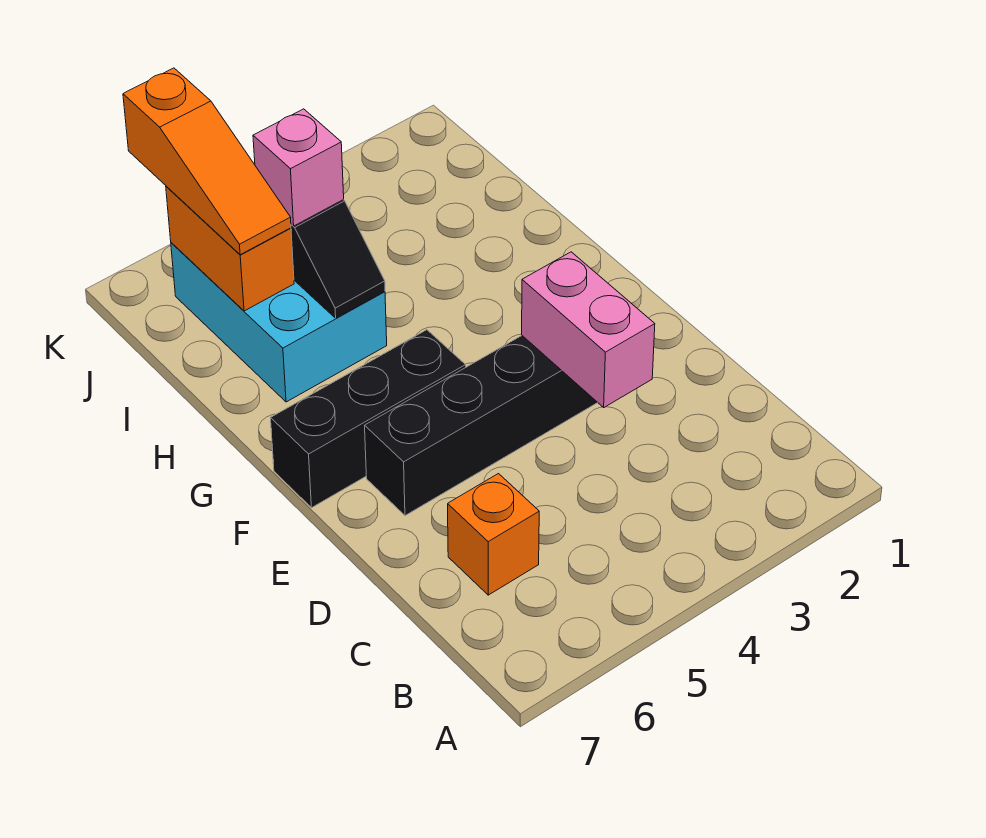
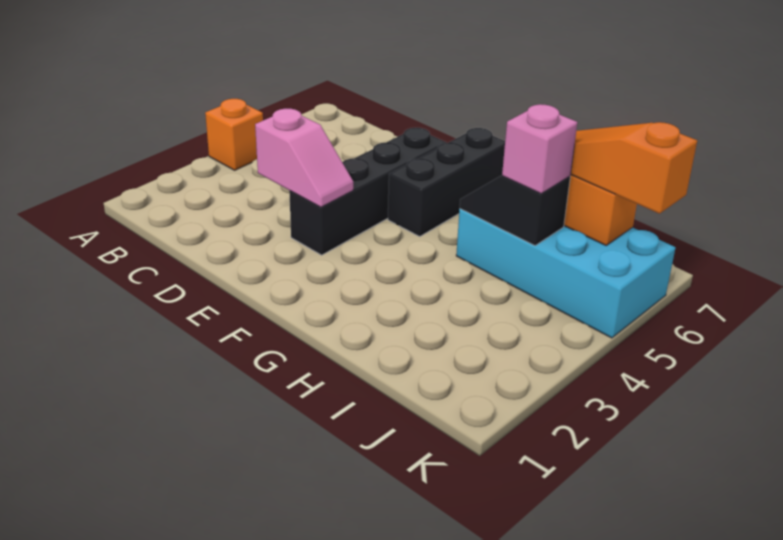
orange brick C6 level 1 -> orange brick A4 level 1
pink brick D3:E3 level 2 -> pink slope D3:E3 level 2 top D
cyan brick H5:J6 level 1 -> cyan brick H5:K6 level 1

